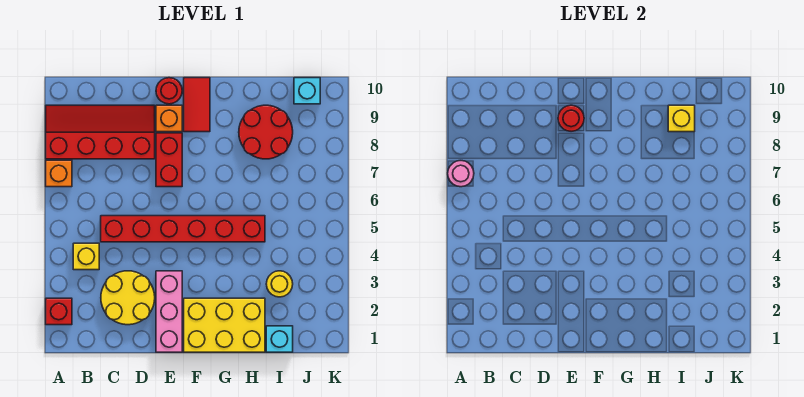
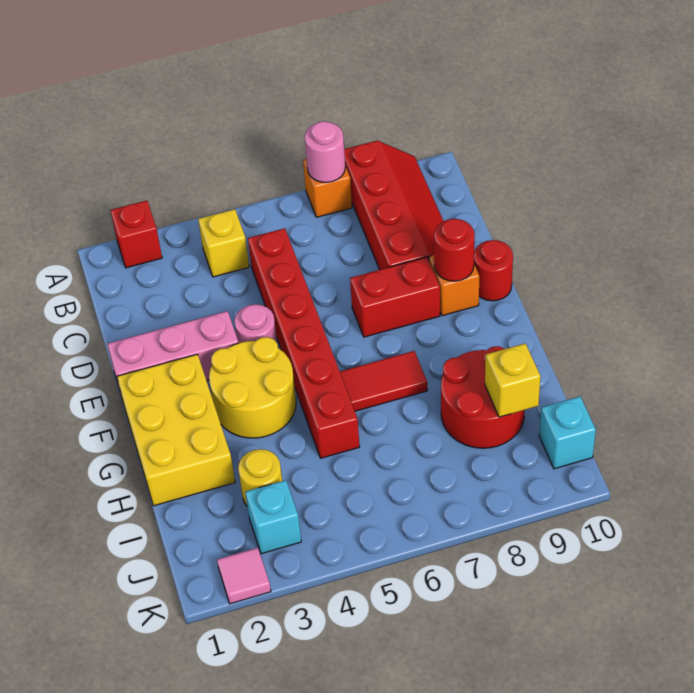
yellow round brick C2:D3 level 1 -> yellow round brick F3:G4 level 1
none -> pink round brick E4 level 1
red tile F9:F10 level 1 -> red tile G6:G7 level 1
cyan brick I1 level 1 -> cyan brick J3 level 1
none -> pink tile K2 level 1

